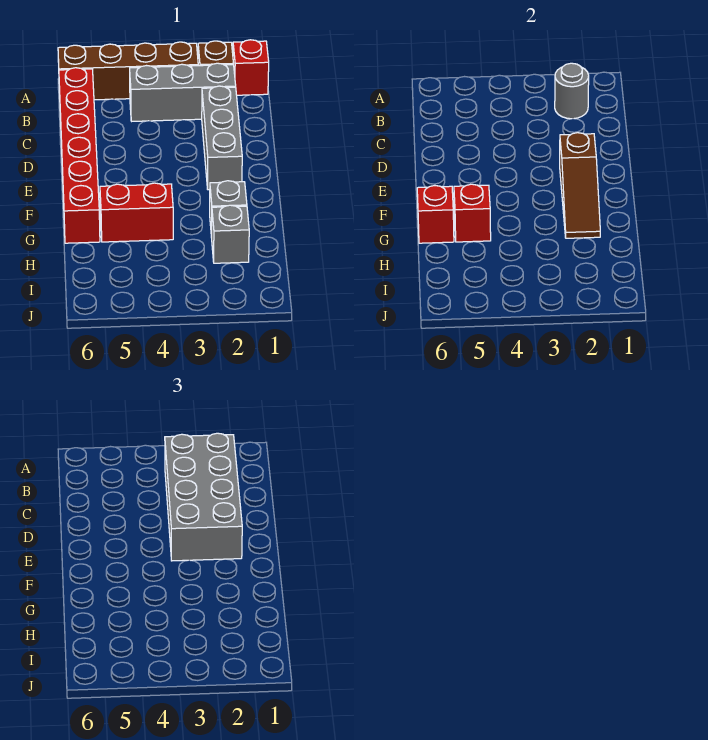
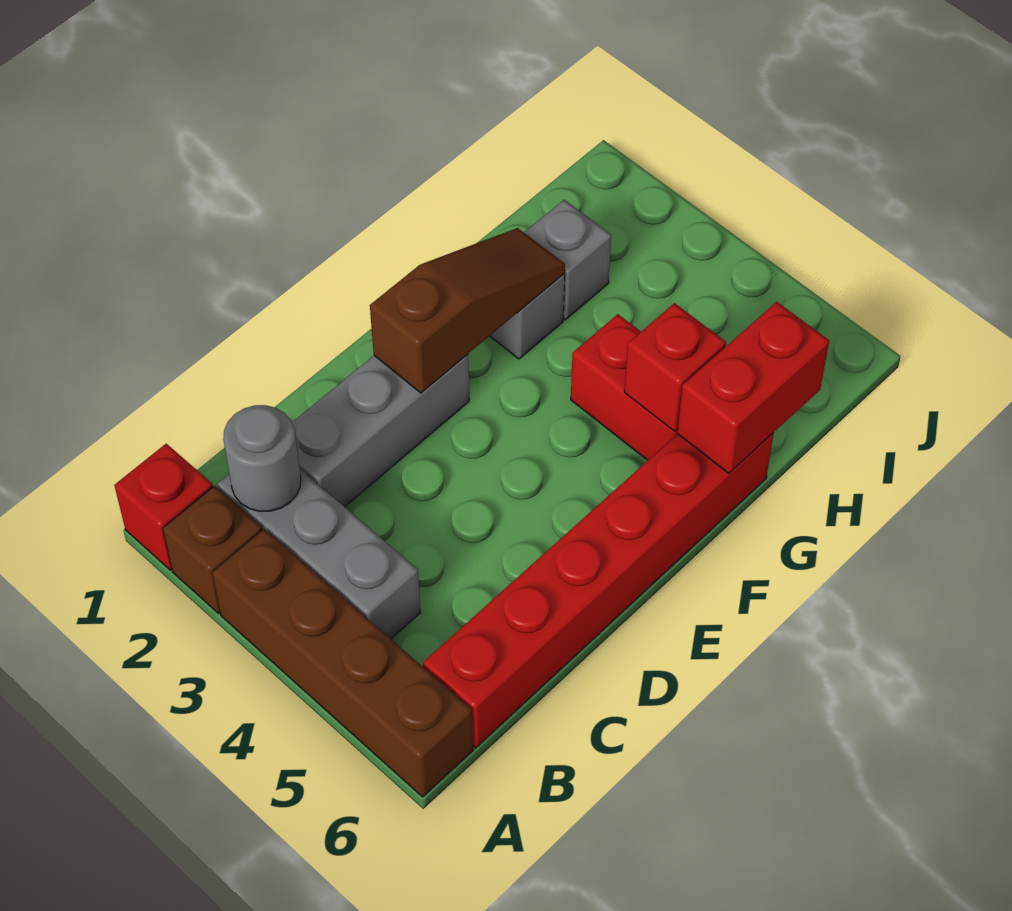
grey brick B2:E3 level 3 -> none
red brick G6 level 2 -> red brick G6:H6 level 2

